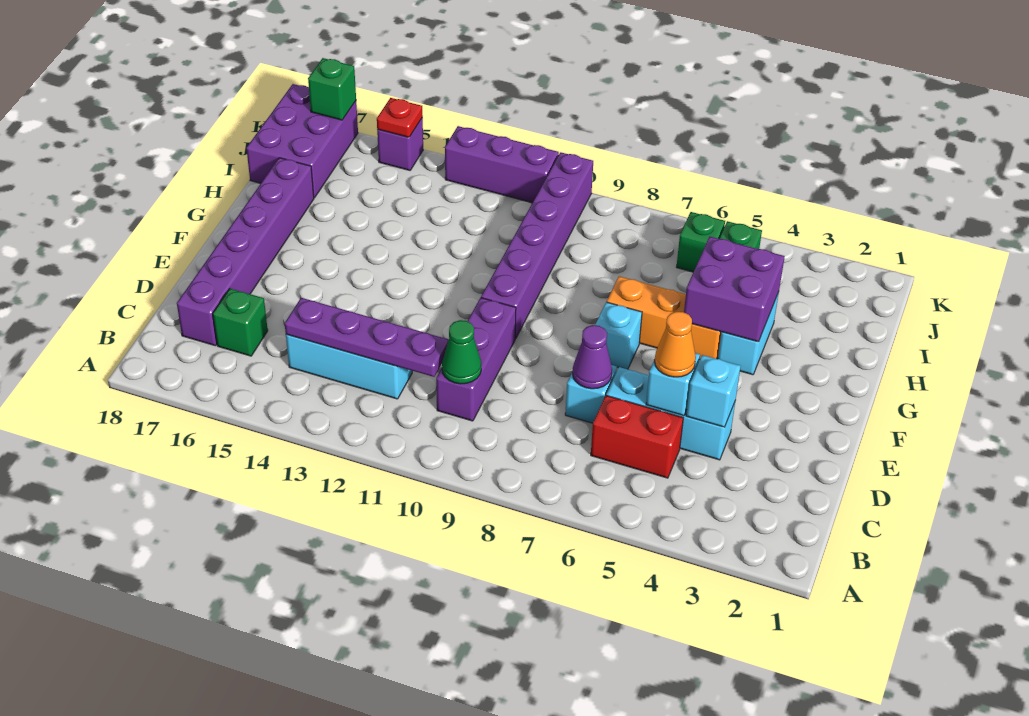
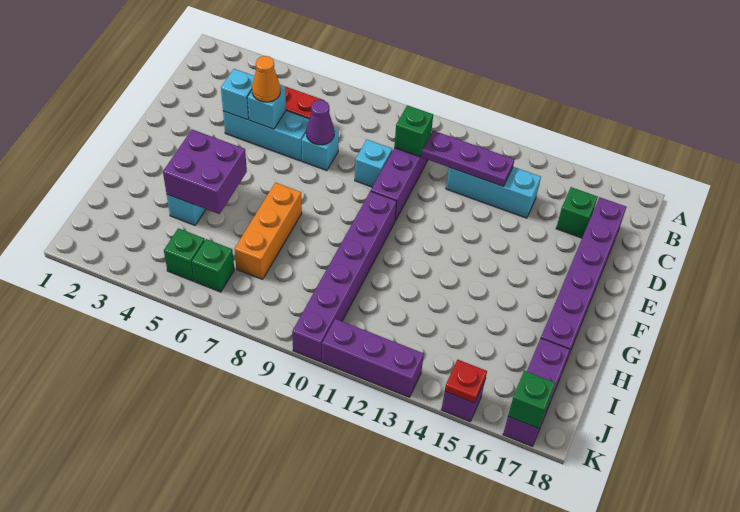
green cone C10 level 2 -> green brick C10 level 2
purple plate C11:C14 level 2 -> purple plate C11:C13 level 2
cyan brick F7 level 1 -> cyan brick D9 level 1
orange brick G5:G7 level 1 -> orange brick G7:I7 level 1
purple brick I17:K18 level 1 -> purple brick I17:K17 level 1

